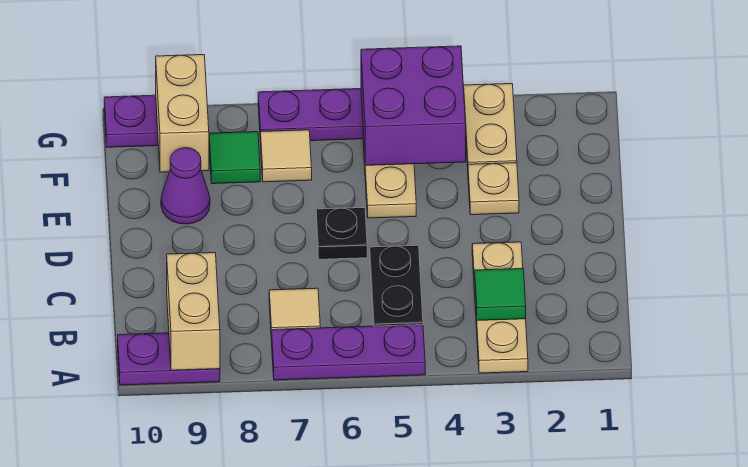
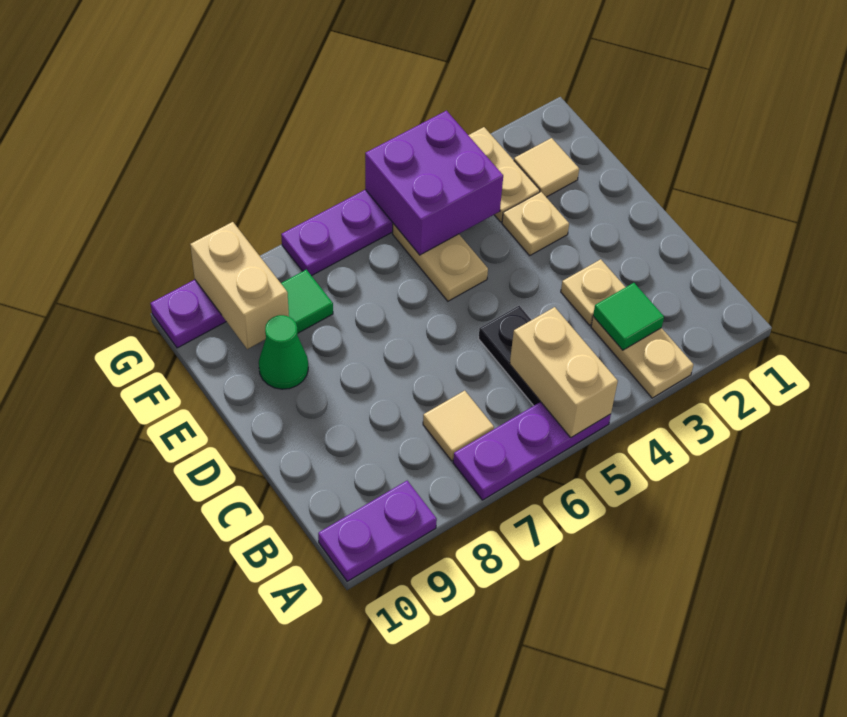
tan brick A9:B9 level 2 -> tan brick A5:B5 level 2
black plate D6 level 1 -> none
purple cone E9 level 1 -> green cone E9 level 1
tan tile F7 level 1 -> tan tile F2 level 1

